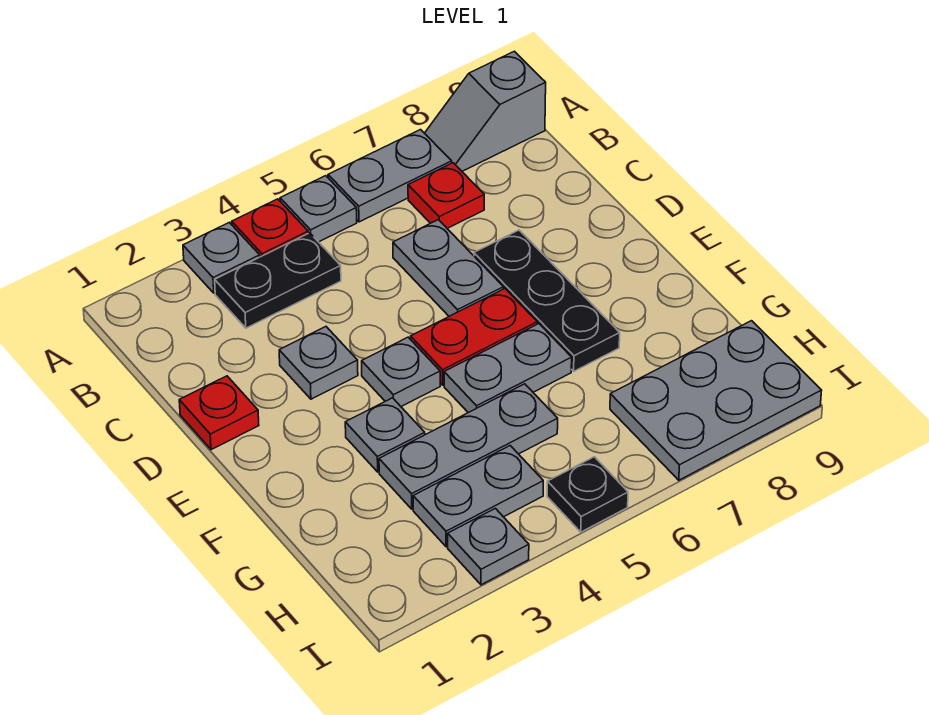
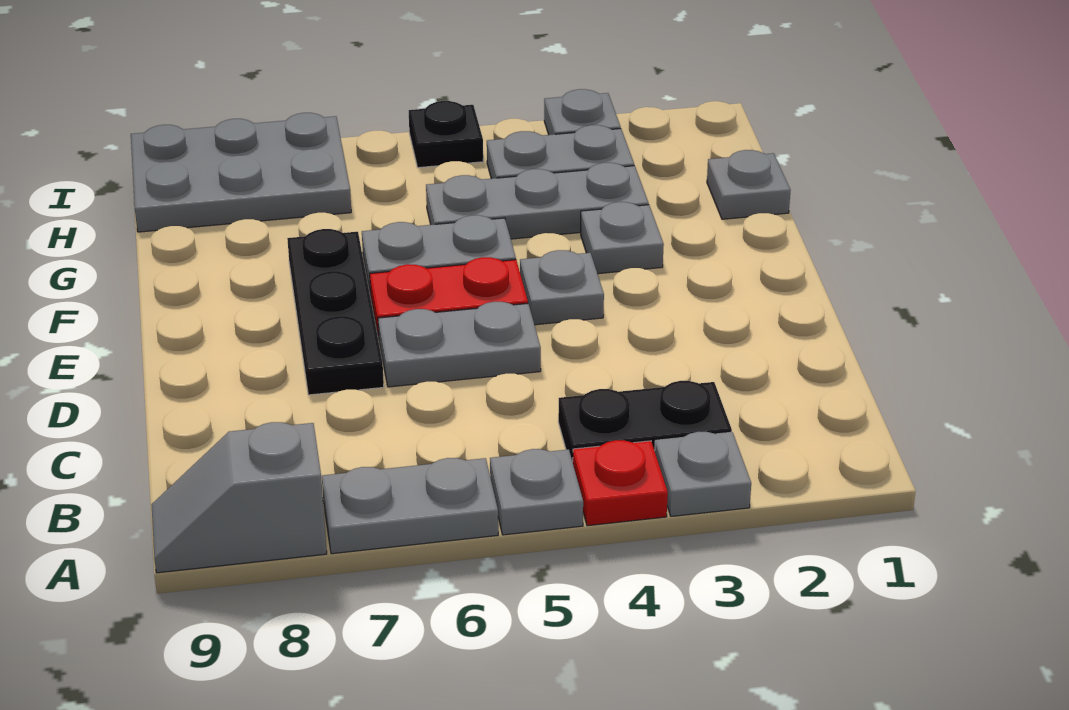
grey slope A8:A9 level 1 top 9 -> grey slope A8:A9 level 1 top 8
red plate B7 level 1 -> none
grey plate C6:D6 level 1 -> grey plate D5:D6 level 1
red plate D1 level 1 -> none
grey plate D3 level 1 -> grey plate G1 level 1

